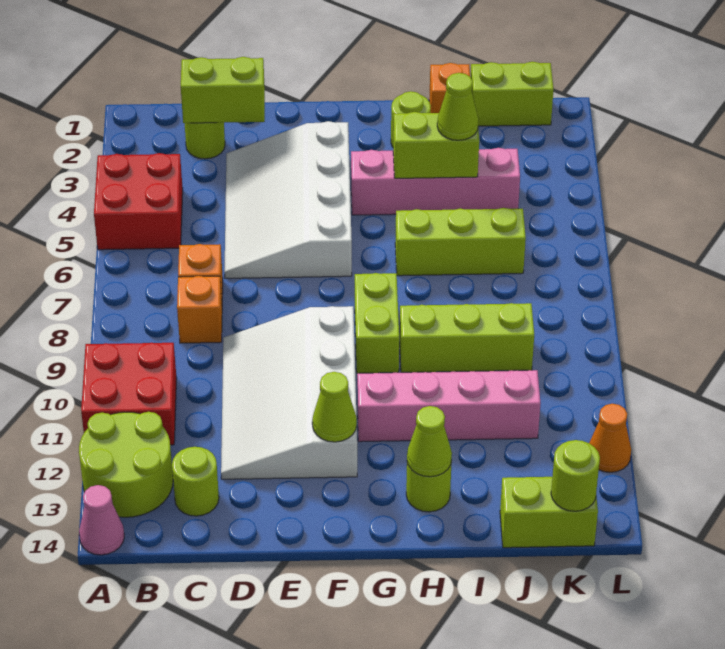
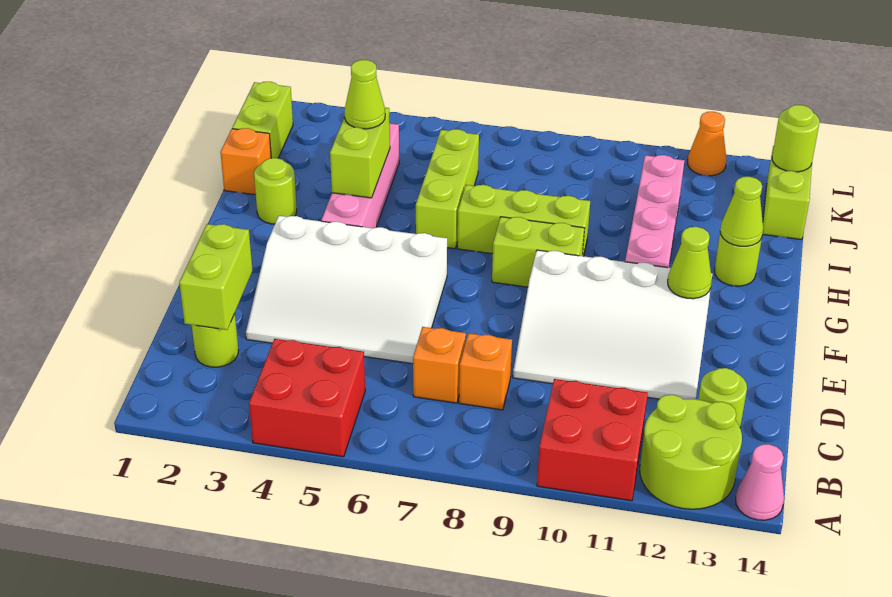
lime brick H9:J9 level 1 -> lime brick H7:H9 level 1

